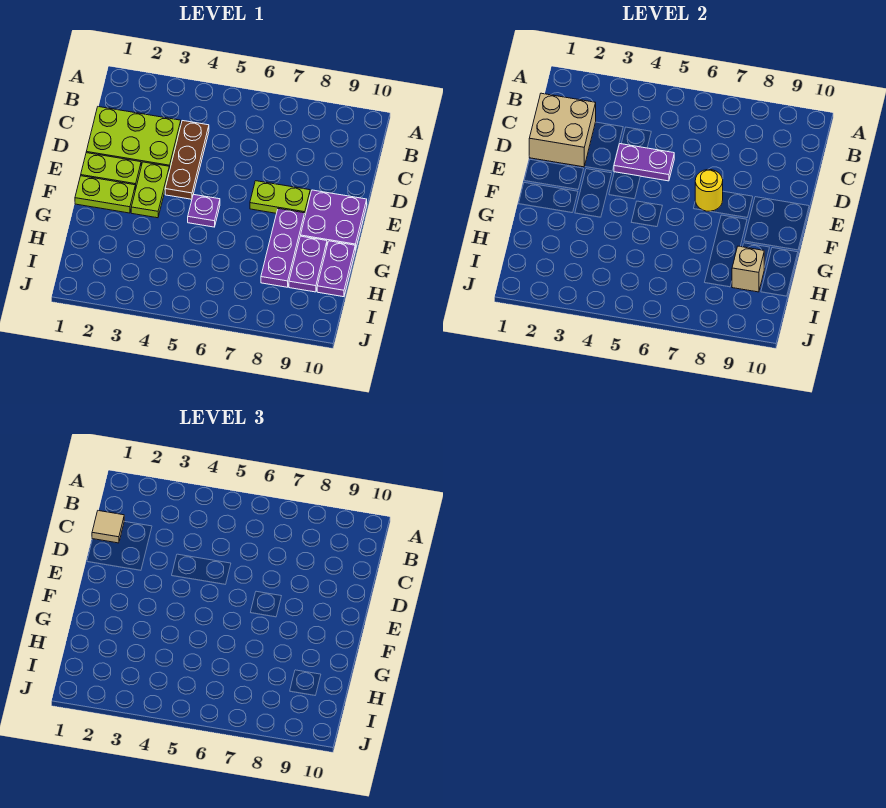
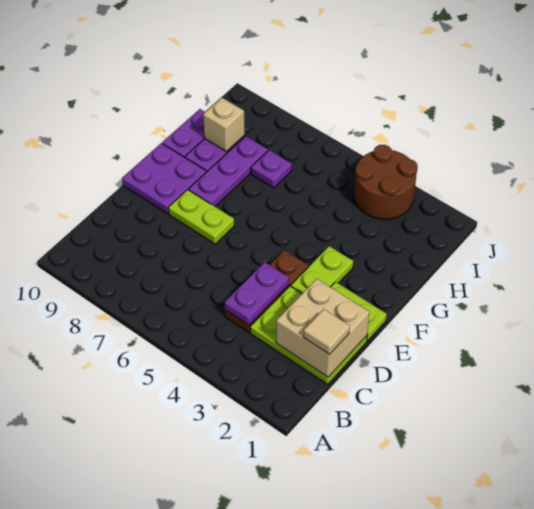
purple plate D4:D5 level 2 -> purple plate C4:D4 level 2
yellow round brick E7 level 2 -> none
lime plate F1:F2 level 1 -> none
purple plate F5 level 1 -> purple plate H7 level 1
none -> brown round brick I3:J4 level 1

